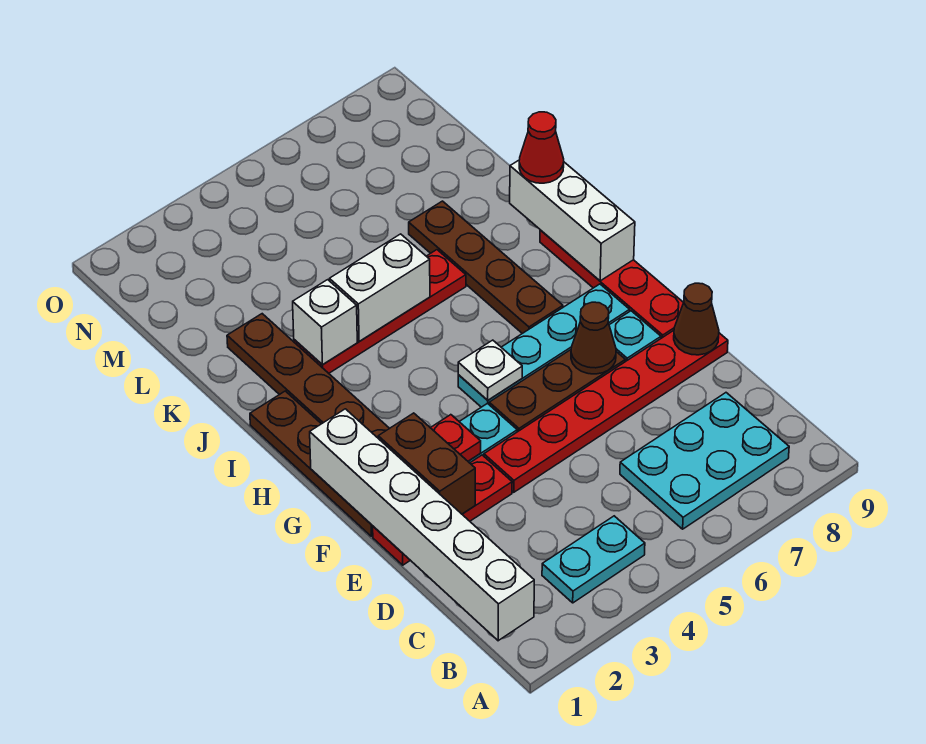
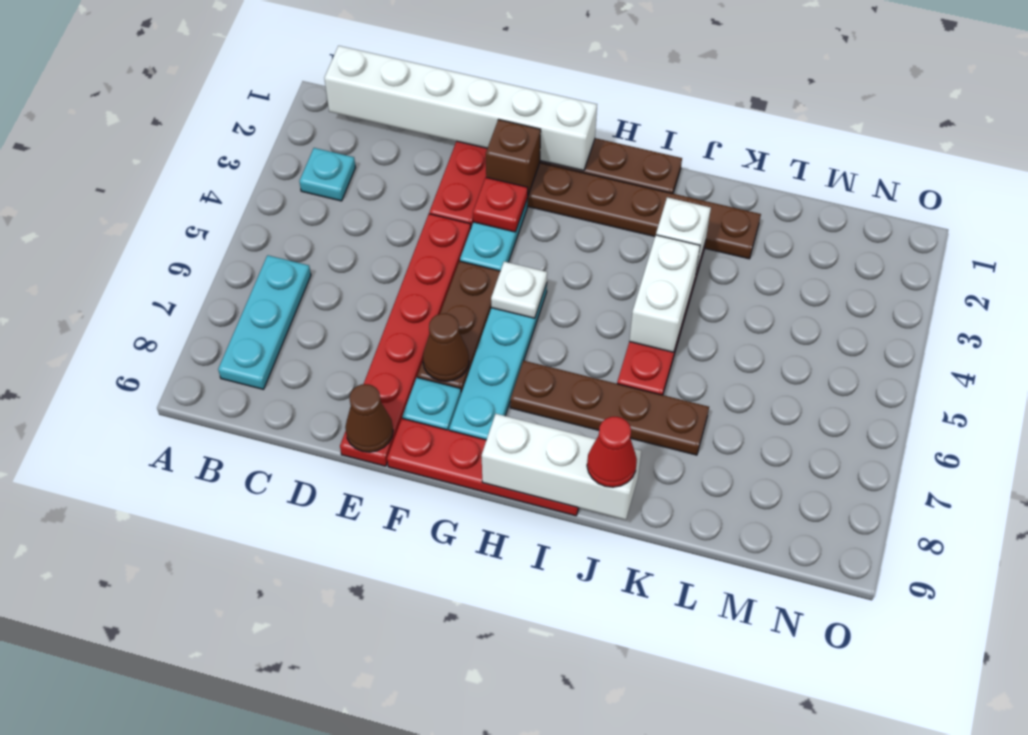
cyan plate B3:B4 level 1 -> cyan plate B3 level 1
cyan plate B6:C8 level 1 -> cyan plate B6:B8 level 1
brown brick E2:F2 level 2 -> brown brick F2 level 2

